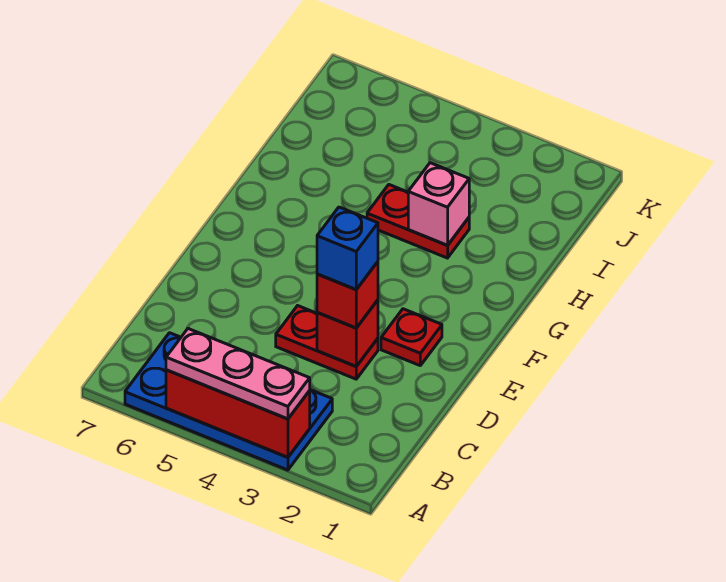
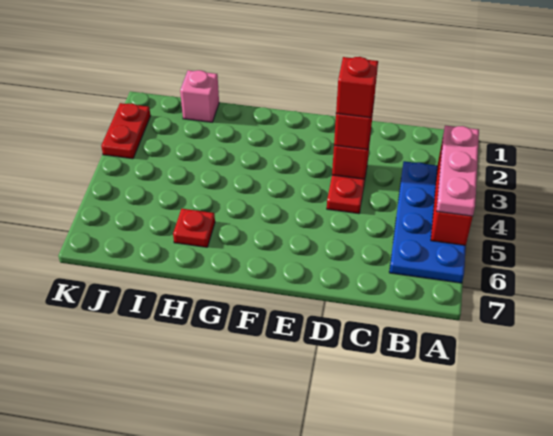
blue brick D3 level 4 -> red brick D3 level 4
red plate E2 level 1 -> red plate H6 level 1
red plate H3:H4 level 1 -> red plate K2:K3 level 1
pink brick H3 level 2 -> pink brick I1 level 1

